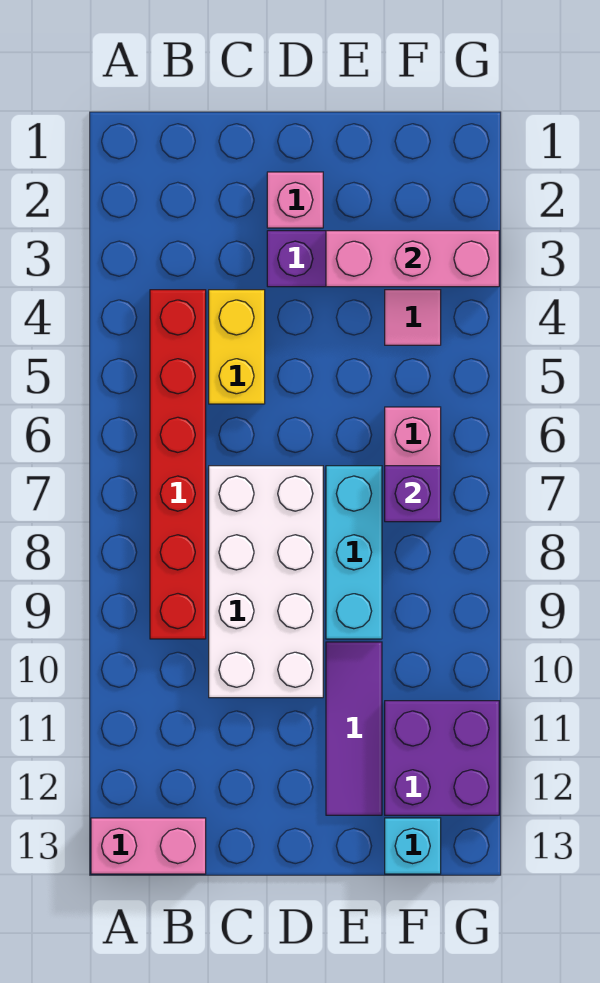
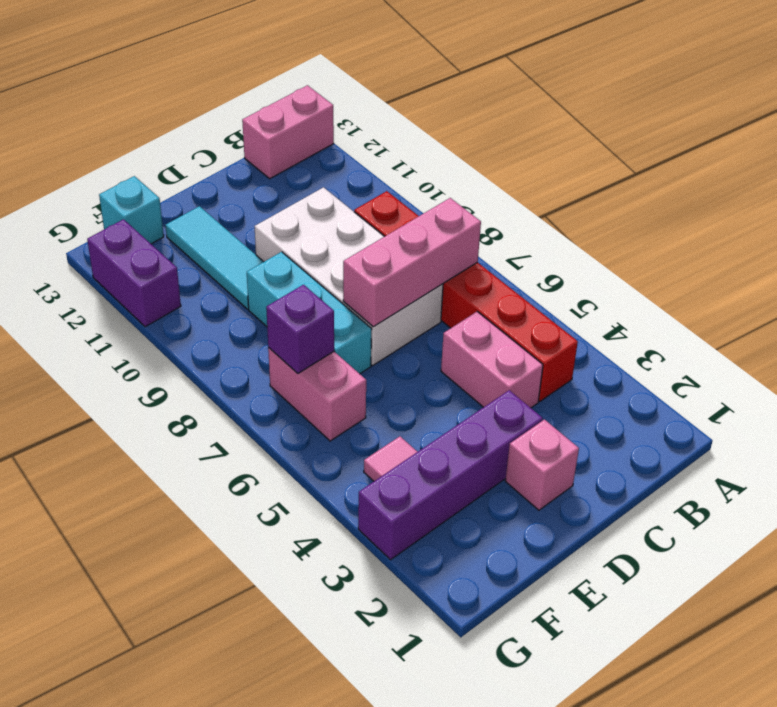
yellow brick C4:C5 level 1 -> pink brick C4:C5 level 1
pink brick E3:G3 level 2 -> pink brick B7:D7 level 2
purple tile E10:E12 level 1 -> cyan tile E10:E12 level 1
purple brick F11:G12 level 1 -> purple brick G11:G12 level 1

